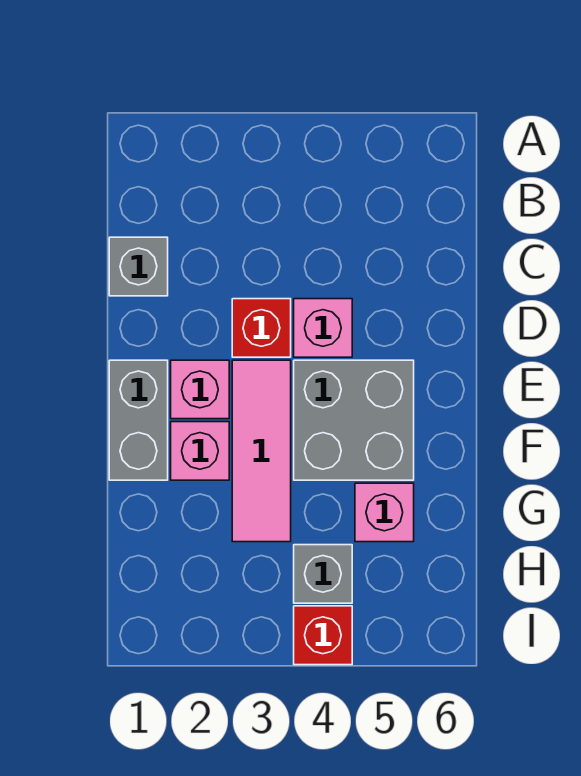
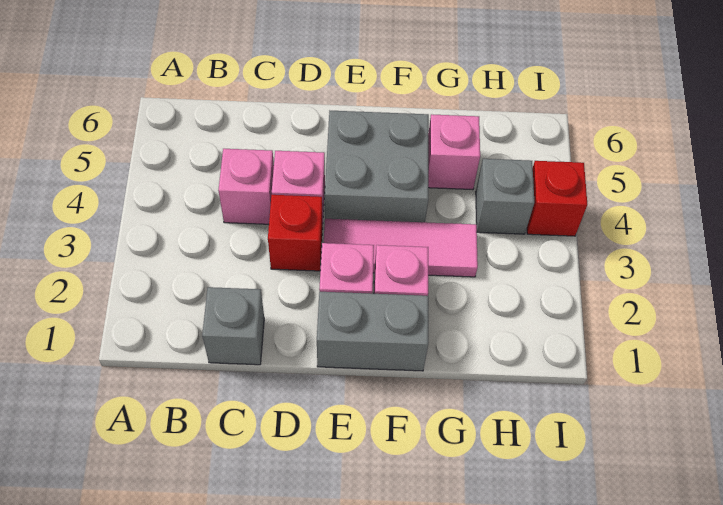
none -> pink brick C4 level 1

